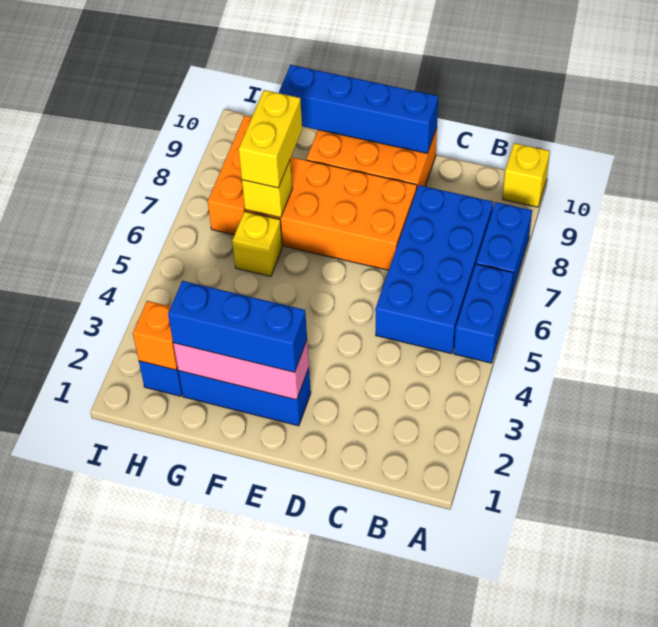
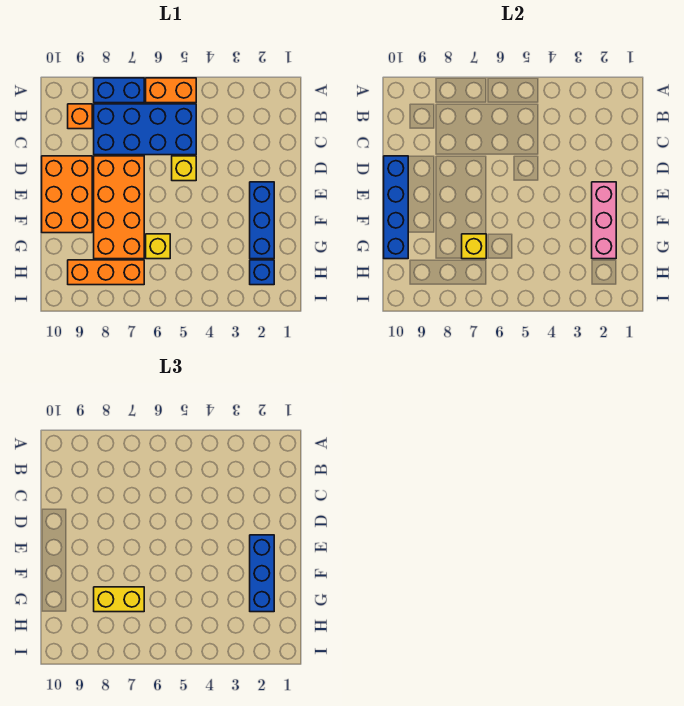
blue brick A5:A6 level 1 -> orange brick A5:A6 level 1
yellow brick A10 level 1 -> yellow brick D5 level 1
orange brick H2 level 2 -> orange brick B9 level 1

